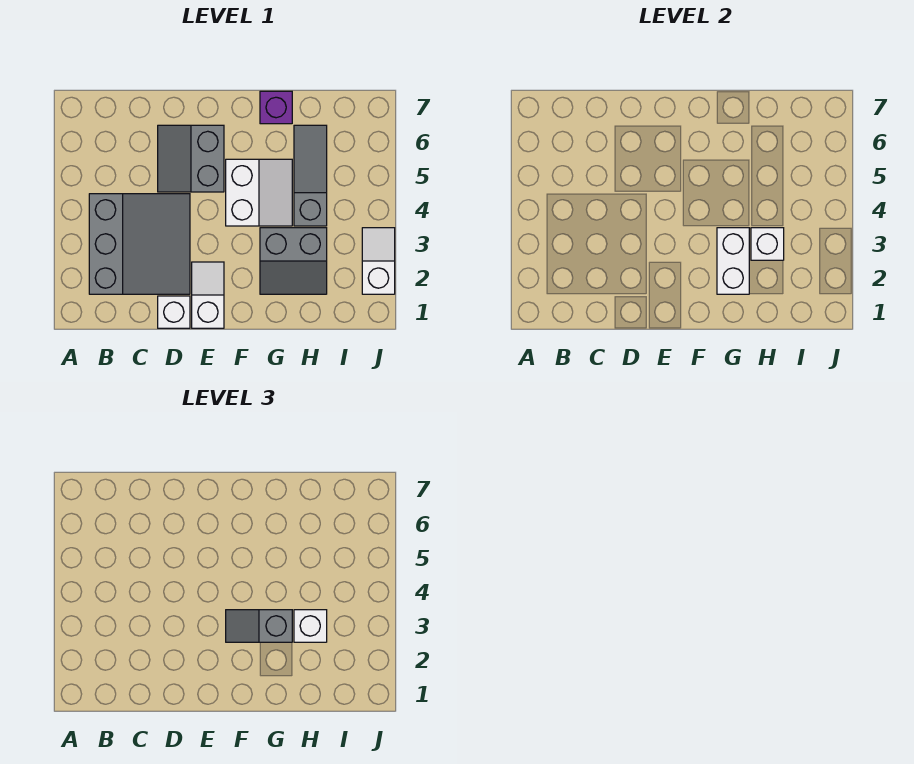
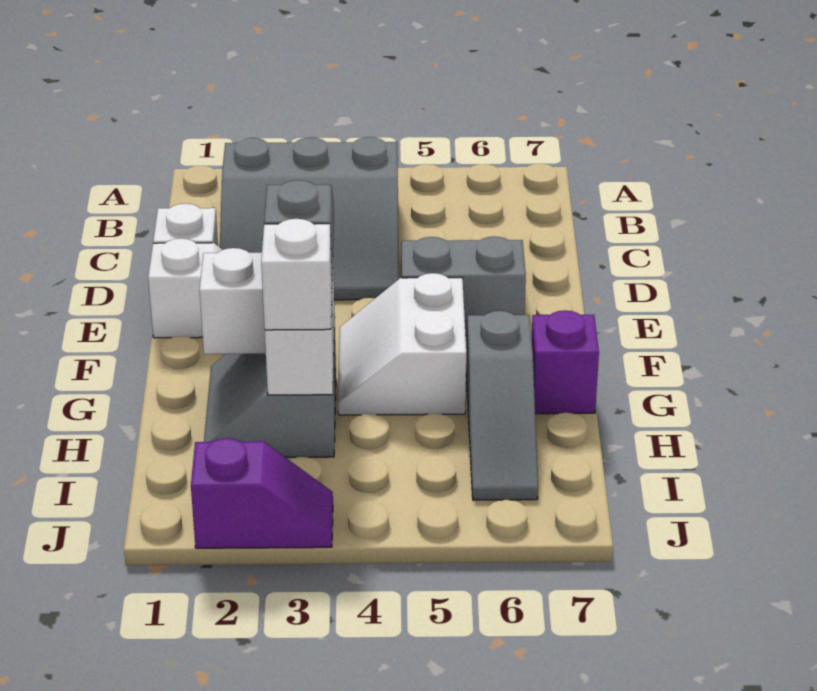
white slope F4:G5 level 1 top F -> white slope F4:G5 level 1 top 5
grey slope H4:H6 level 1 top 4 -> grey slope G6:I6 level 1 top G
white slope J2:J3 level 1 top 2 -> purple slope J2:J3 level 1 top 2

